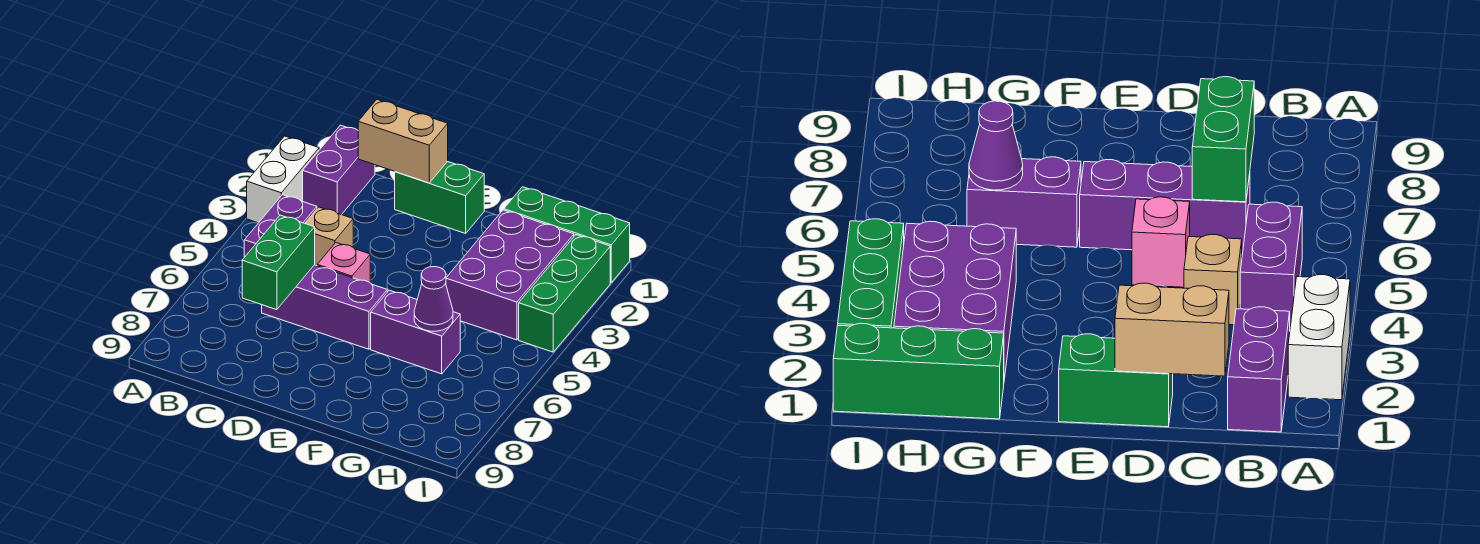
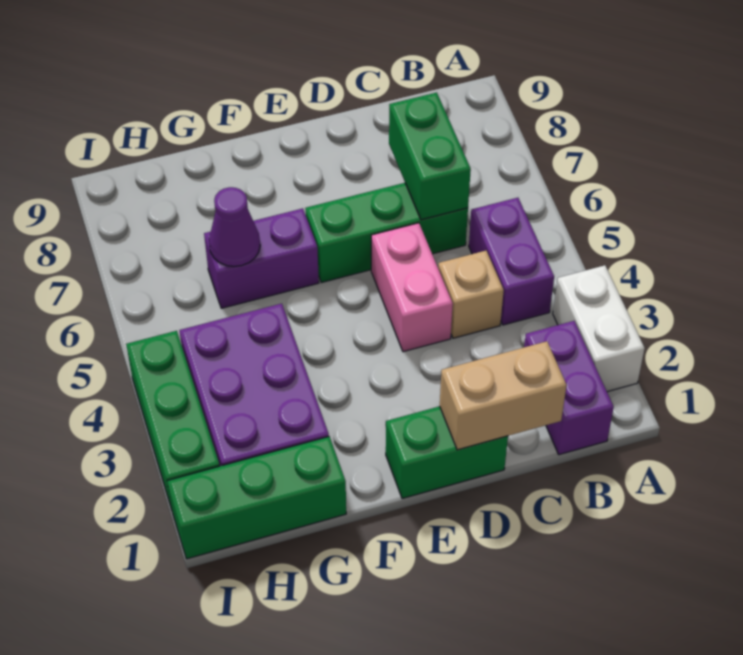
purple brick C6:E6 level 1 -> green brick C6:E6 level 1
pink brick D5 level 1 -> pink brick D4:D5 level 1

